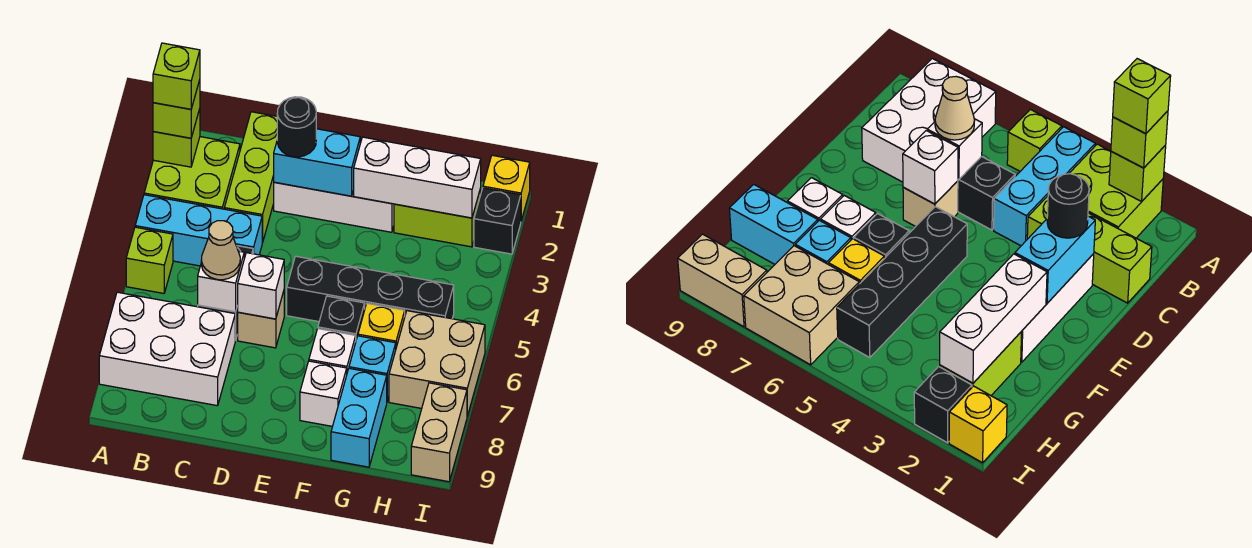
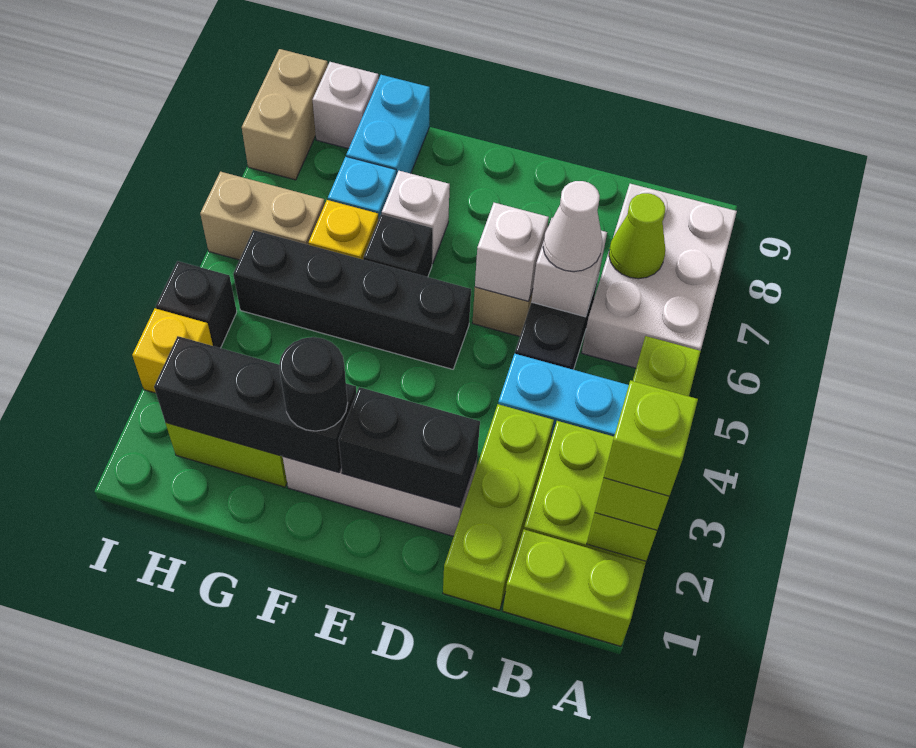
none -> lime brick A1:B1 level 1
white brick A7:C8 level 1 -> white brick A6:B8 level 1
none -> lime cone B7 level 2
tan cone C6 level 3 -> white cone C6 level 3
cyan brick D2:E2 level 2 -> black brick D2:E2 level 2
black round brick D2 level 3 -> black round brick F2 level 3
white brick F2:H2 level 2 -> black brick F2:H2 level 2
white brick F8 level 1 -> white brick H9 level 1
tan brick H6:I7 level 1 -> tan brick H6:I6 level 1
yellow brick I1 level 1 -> yellow brick I3 level 1
black brick I2 level 1 -> black brick I4 level 1

